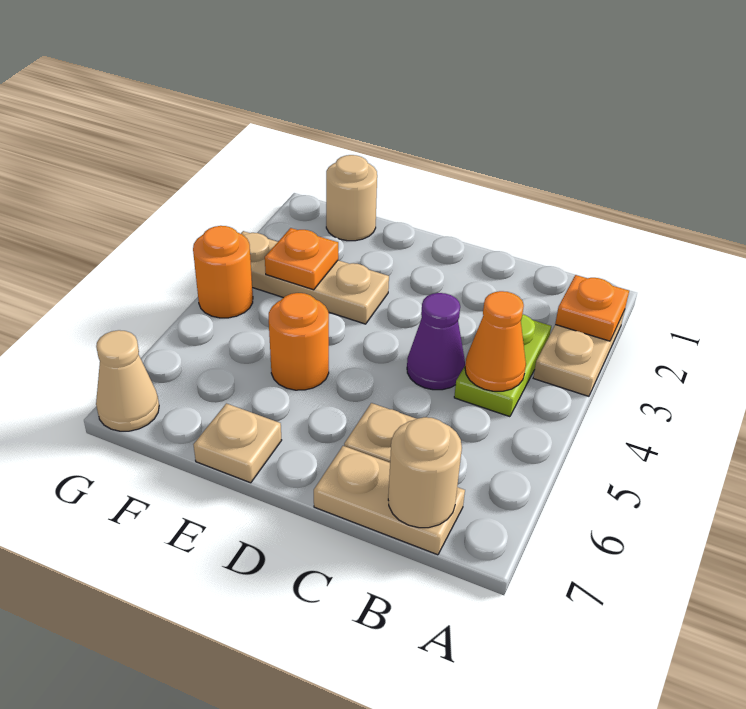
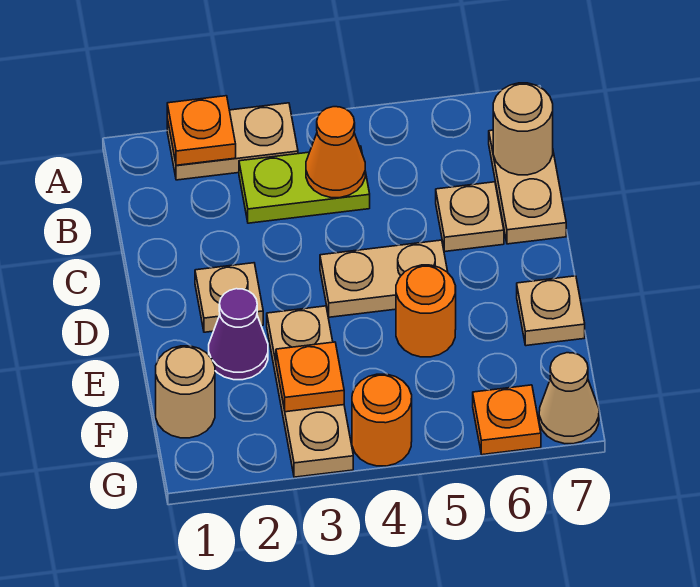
purple cone C4 level 1 -> purple cone E2 level 1
none -> tan plate D2 level 1
none -> tan plate D4:D5 level 1
none -> orange plate G6 level 1

